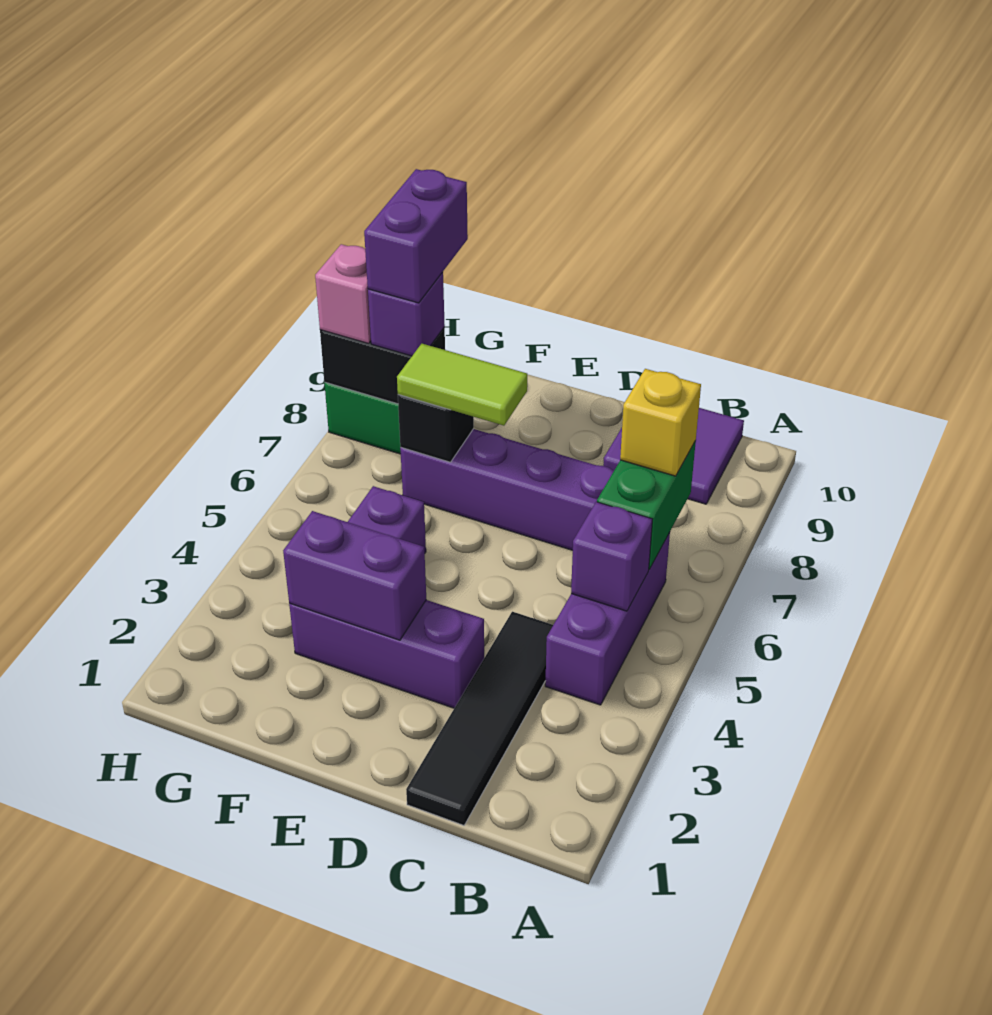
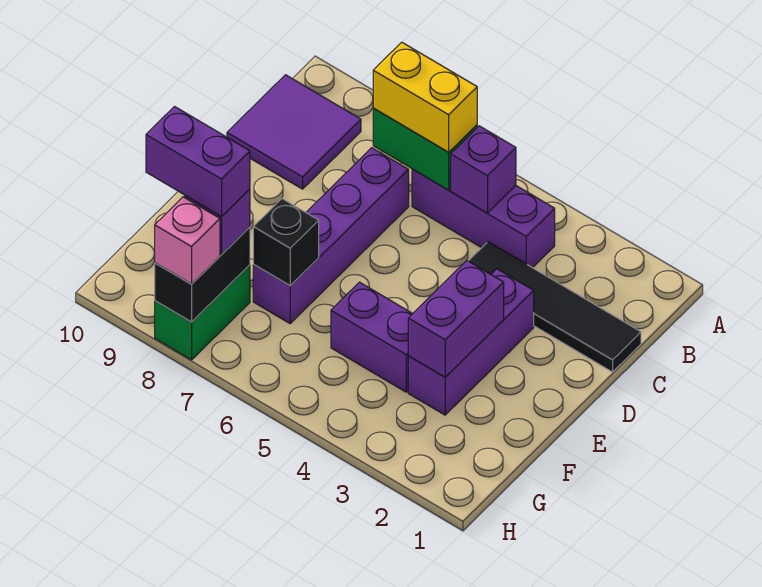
yellow brick B7 level 3 -> yellow brick B6:B7 level 3
lime tile E7:F7 level 3 -> none

